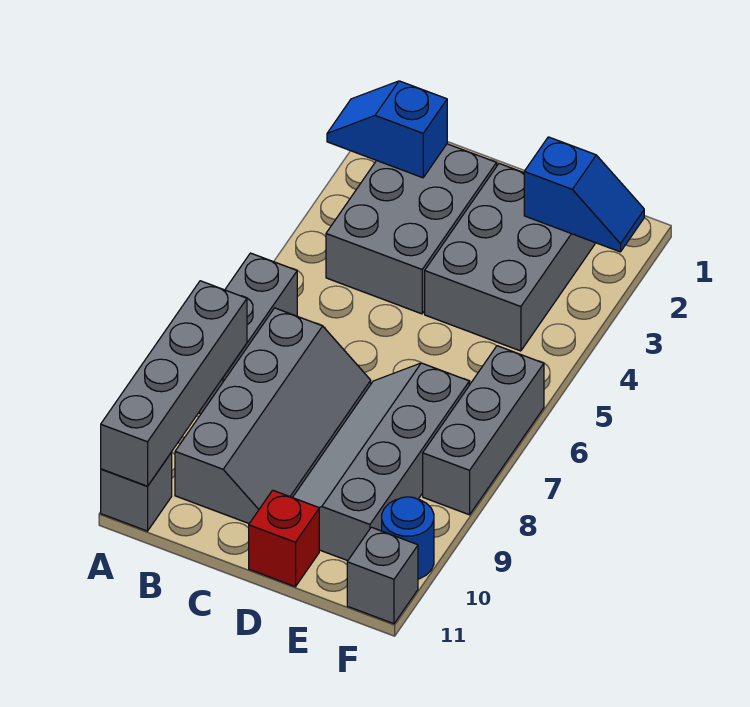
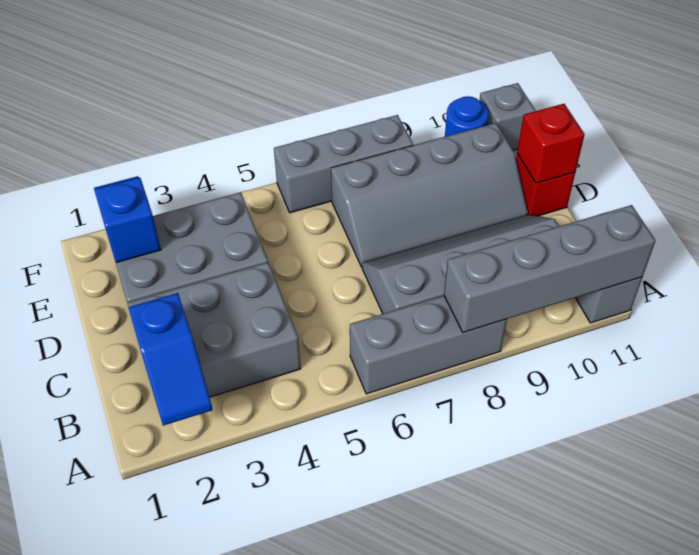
none -> red brick D11 level 2

